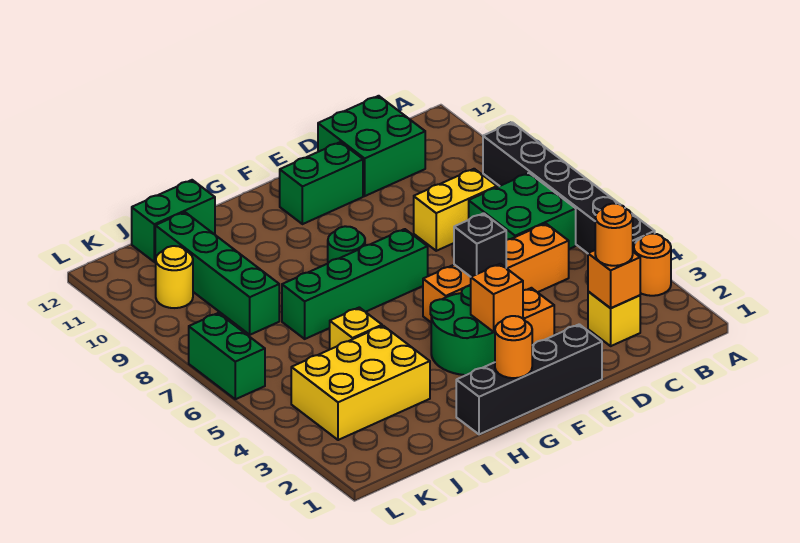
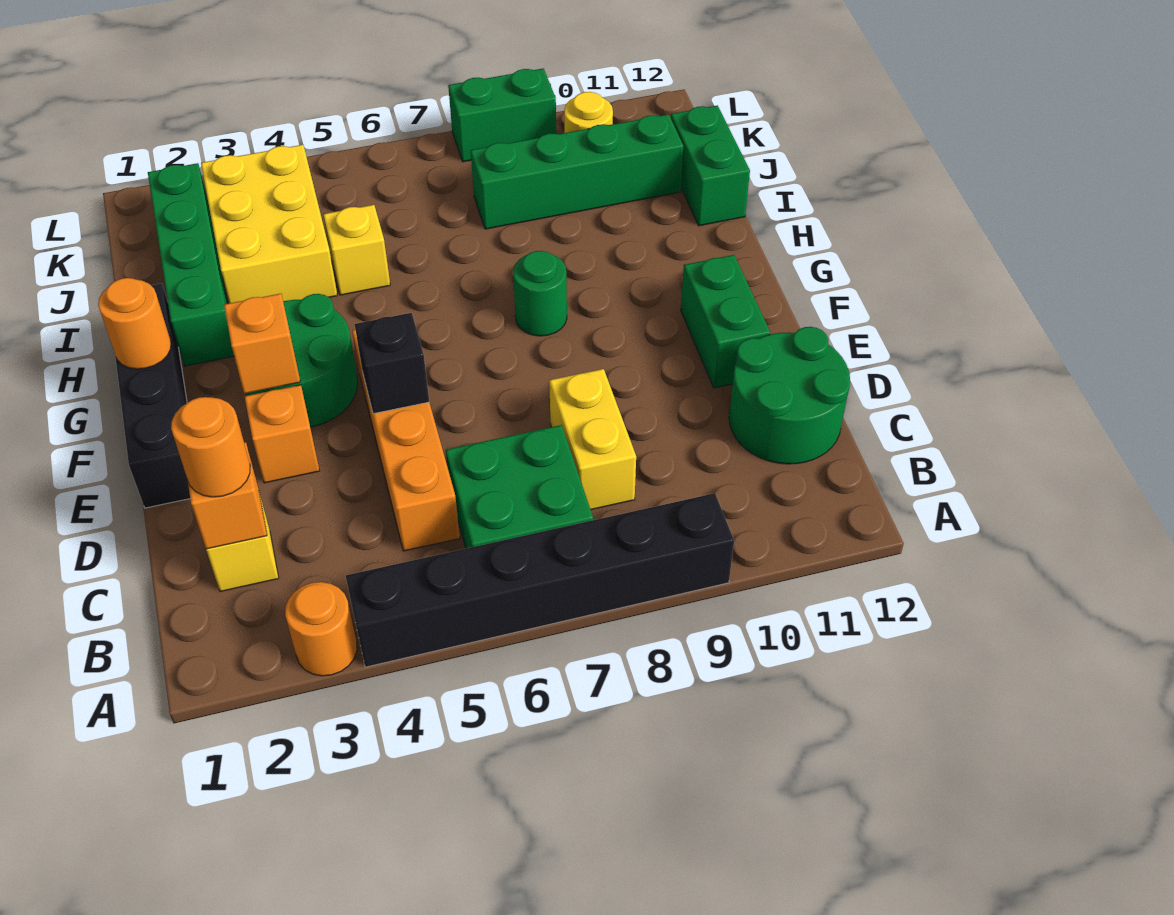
green brick C11:D12 level 1 -> green round brick C11:D12 level 1
green brick F7:I7 level 1 -> green brick H2:K2 level 1
green brick L6:L7 level 1 -> green brick L8:L9 level 1

